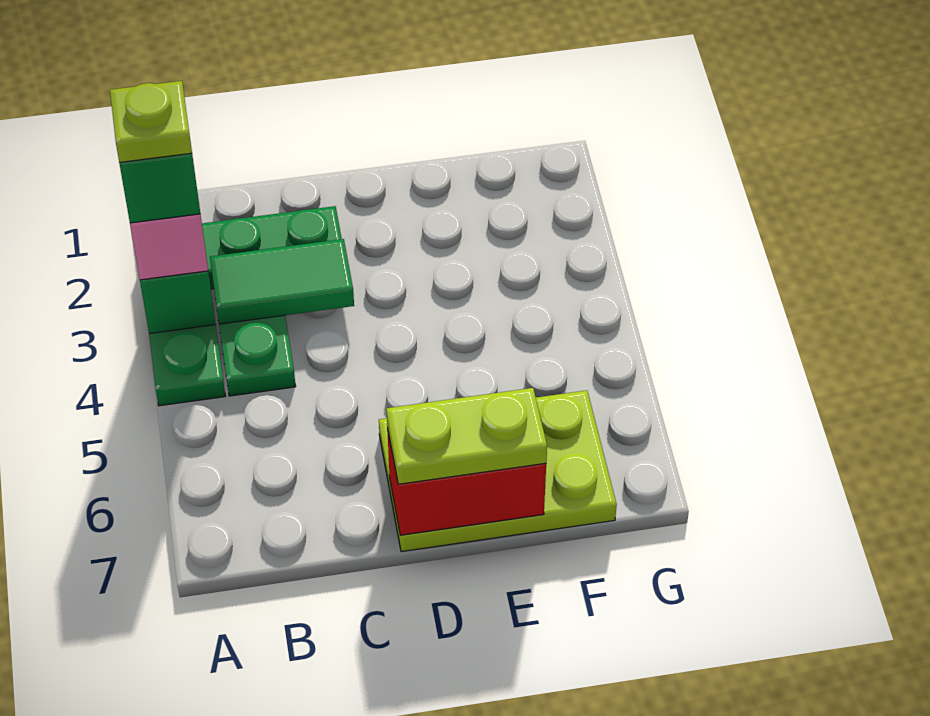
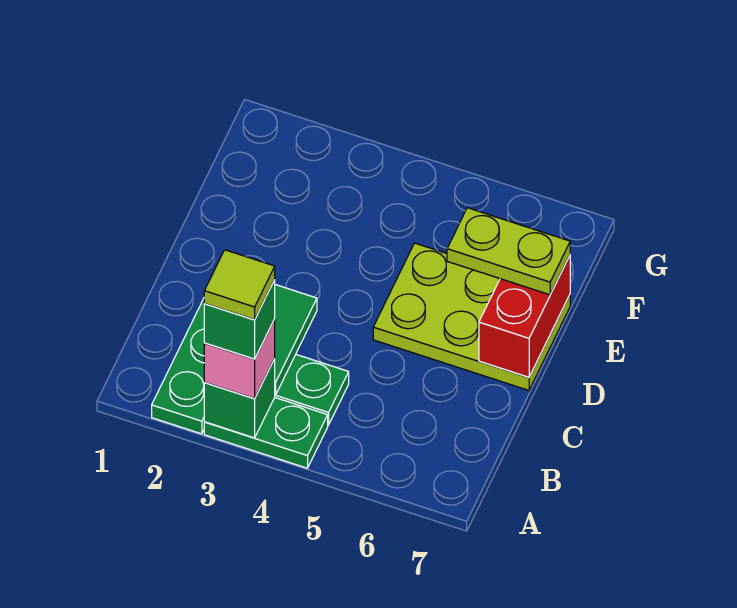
lime plate A3 level 5 -> lime tile A3 level 5
lime plate D6:F7 level 1 -> lime plate D5:E7 level 1
lime plate D7:E7 level 3 -> lime plate E6:E7 level 3

